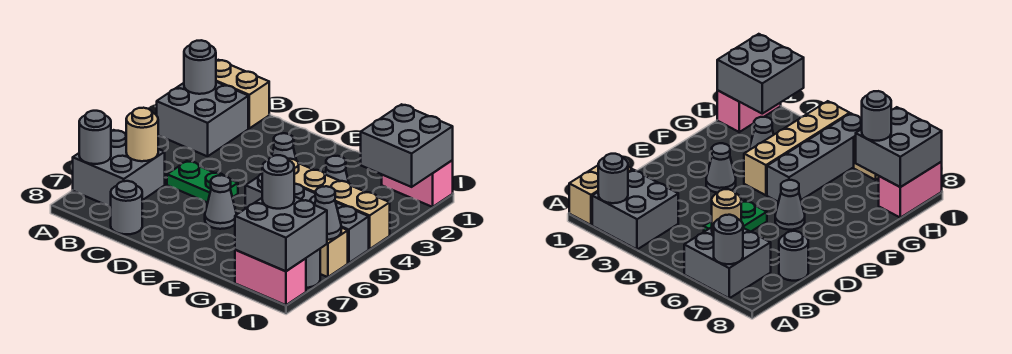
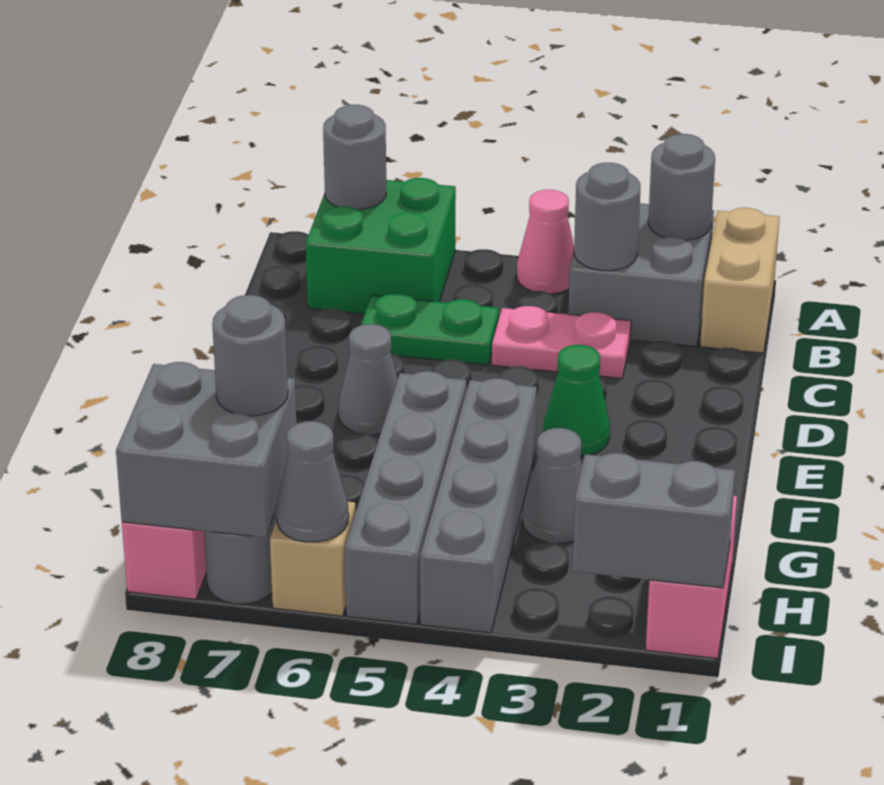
none -> pink cone A4 level 1
grey brick A6:B7 level 1 -> green brick A6:B7 level 1
tan round brick B6 level 2 -> none
none -> pink plate C3:C4 level 1
green plate C5:D5 level 1 -> green plate C5:C6 level 1
grey round brick C8 level 1 -> grey round brick B3 level 2
grey cone E3 level 1 -> green cone E3 level 1
tan brick F4:I4 level 1 -> grey brick F4:I4 level 1
grey brick H1:I2 level 2 -> grey brick I1:I2 level 2

